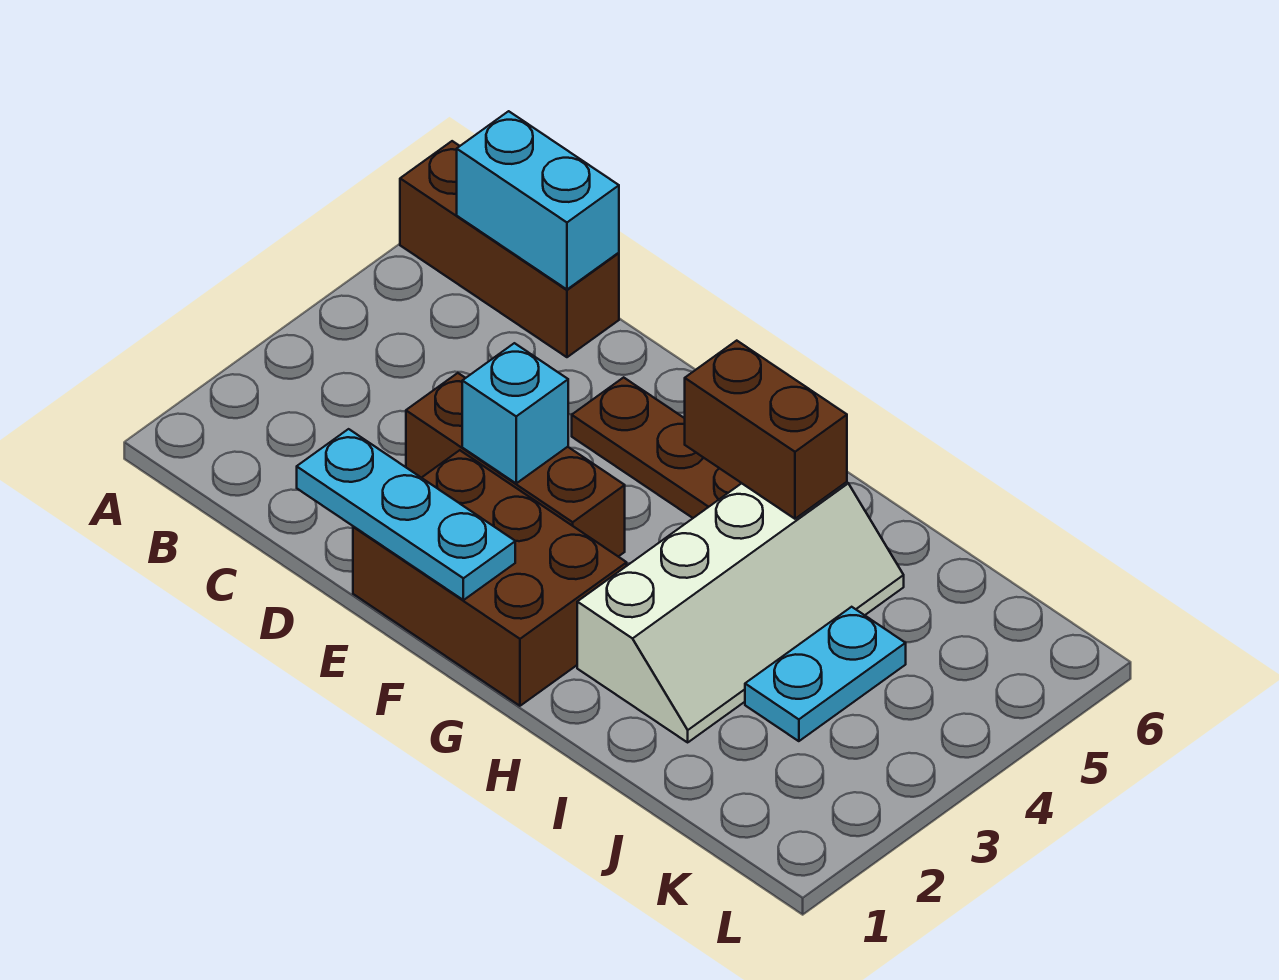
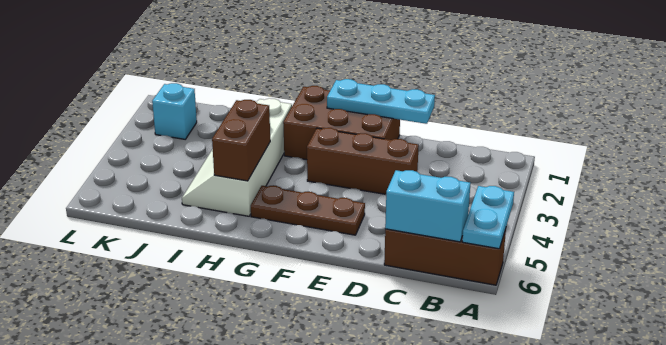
cyan brick E3 level 2 -> cyan brick K2 level 1
brown brick G5:H5 level 2 -> brown brick H4:H5 level 2
cyan plate J3:J4 level 1 -> cyan plate A5:A6 level 2

